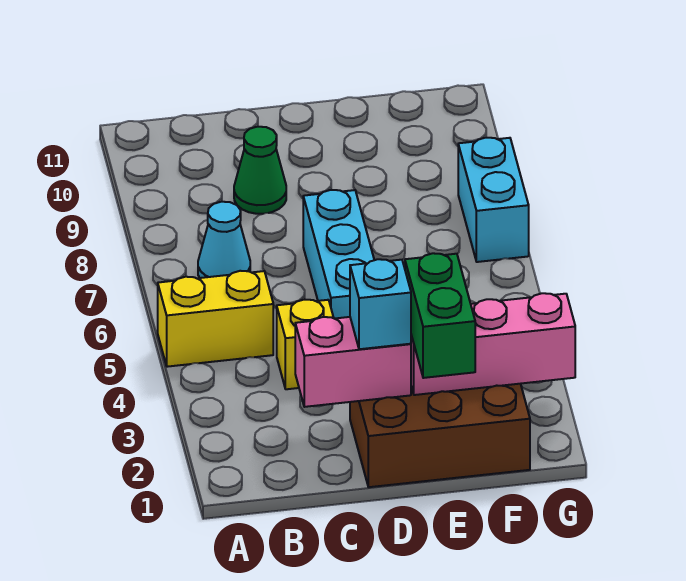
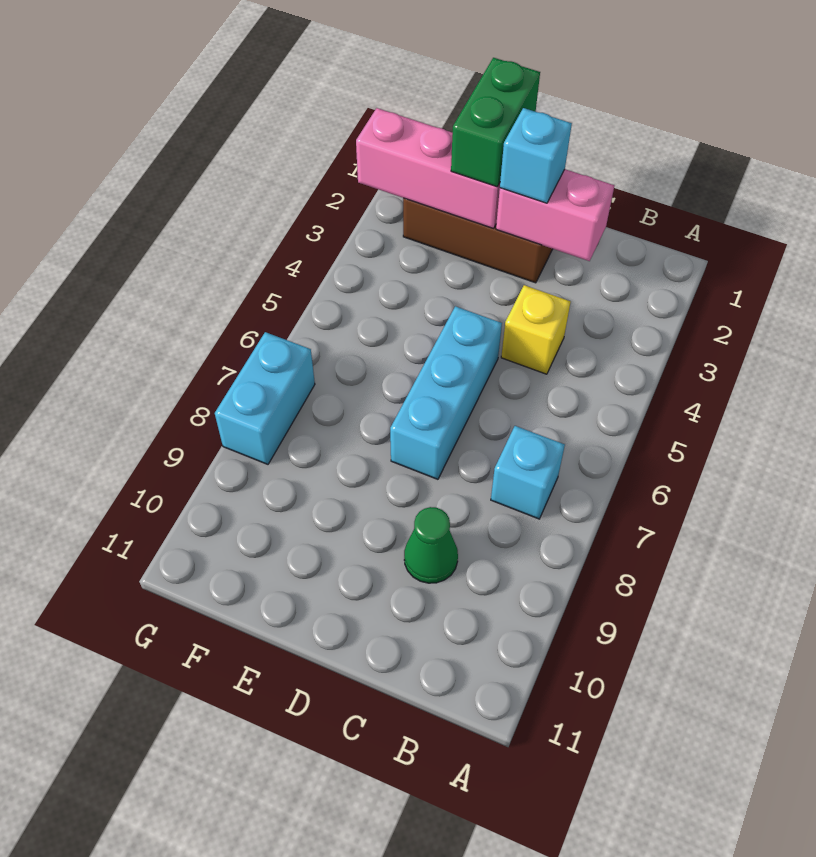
yellow brick A5:B5 level 1 -> none
cyan cone B7 level 1 -> cyan brick B7 level 1

